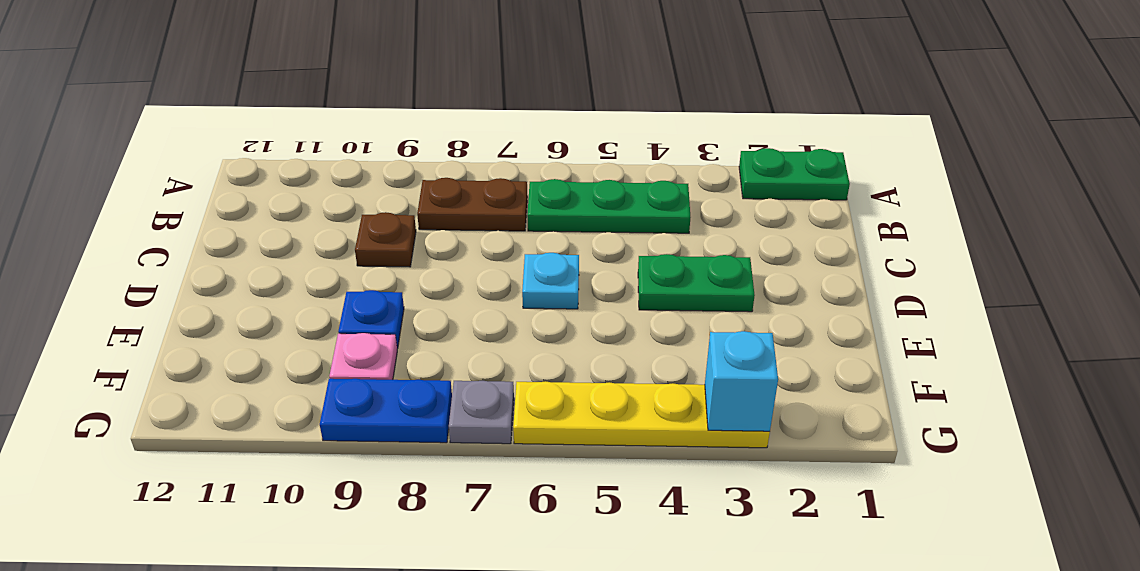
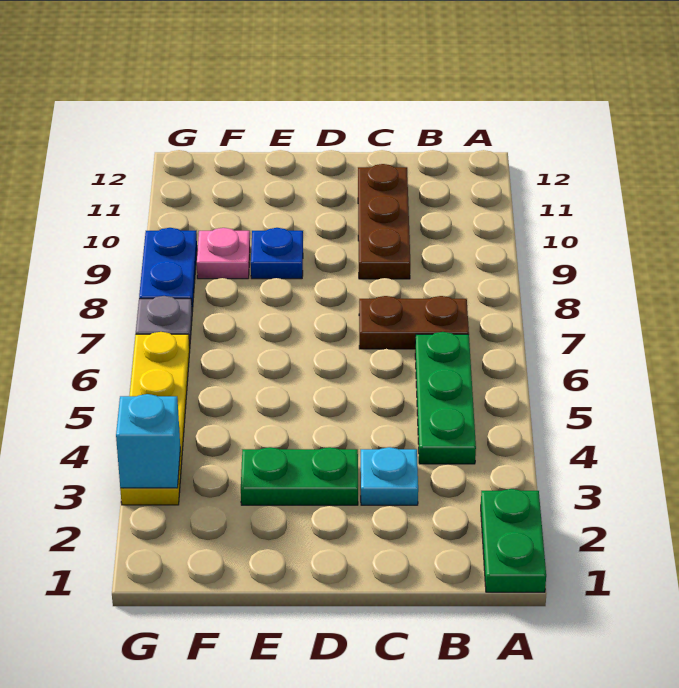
brown plate B7:B8 level 1 -> brown plate B7:C7 level 1
brown plate C9 level 1 -> brown plate C9:C11 level 1
green plate D3:D4 level 1 -> green plate D3:E3 level 1
cyan plate D6 level 1 -> cyan plate C3 level 1

